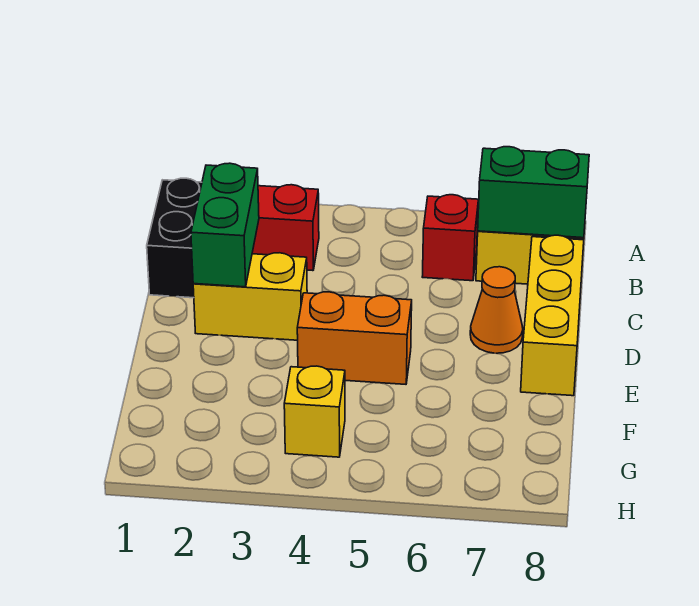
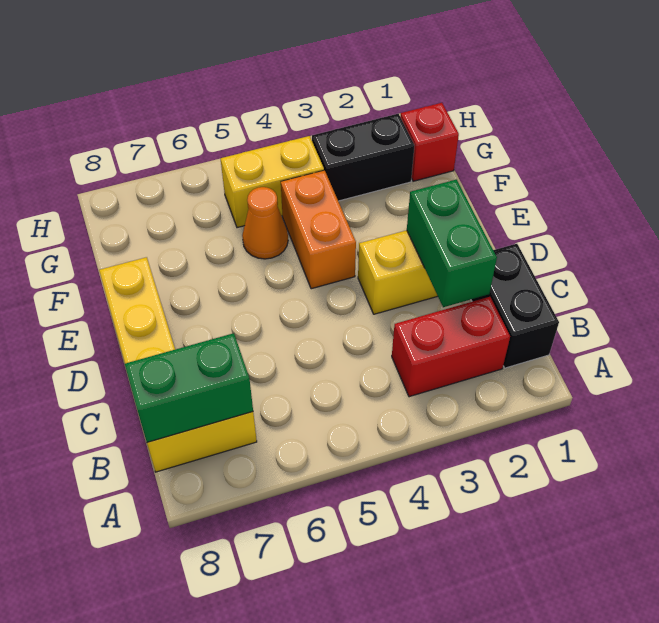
red brick B6 level 1 -> red brick G1 level 1
orange cone D7 level 1 -> orange cone F5 level 1
orange brick E4:E5 level 1 -> orange brick E4:F4 level 1
none -> black brick G2:G3 level 1
yellow brick G4 level 1 -> yellow brick G4:G5 level 1

